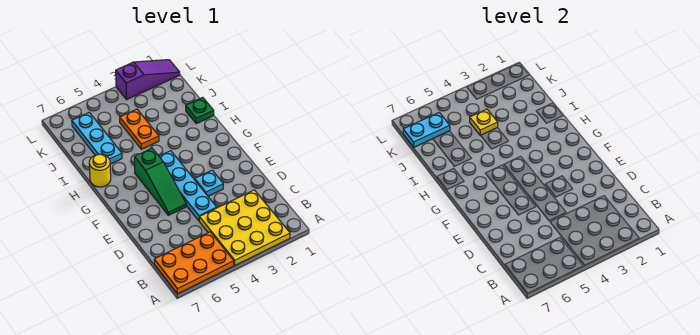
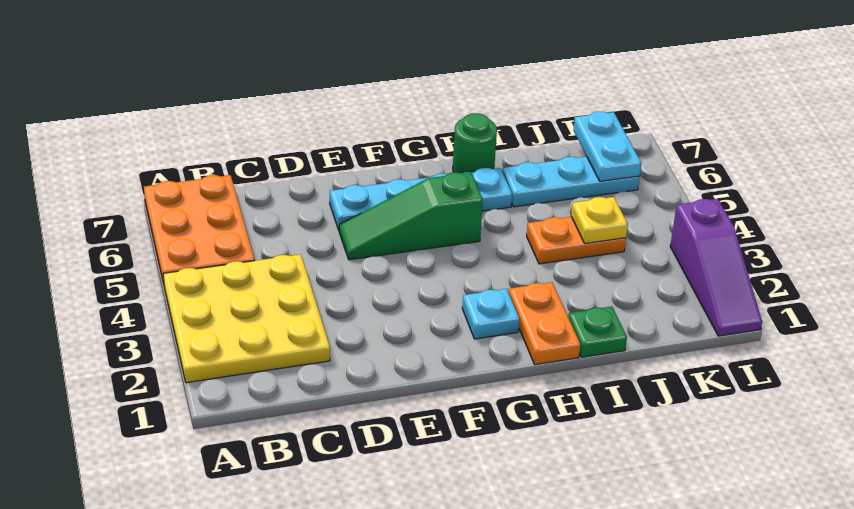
cyan plate D4:G4 level 1 -> cyan plate E6:H6 level 1
cyan plate E3 level 1 -> cyan plate G2 level 1
none -> orange plate H1:H2 level 1
yellow round brick H7 level 1 -> green round brick H7 level 1

